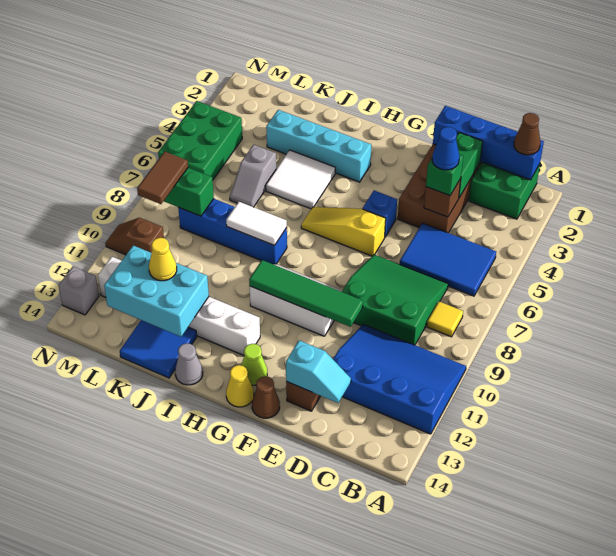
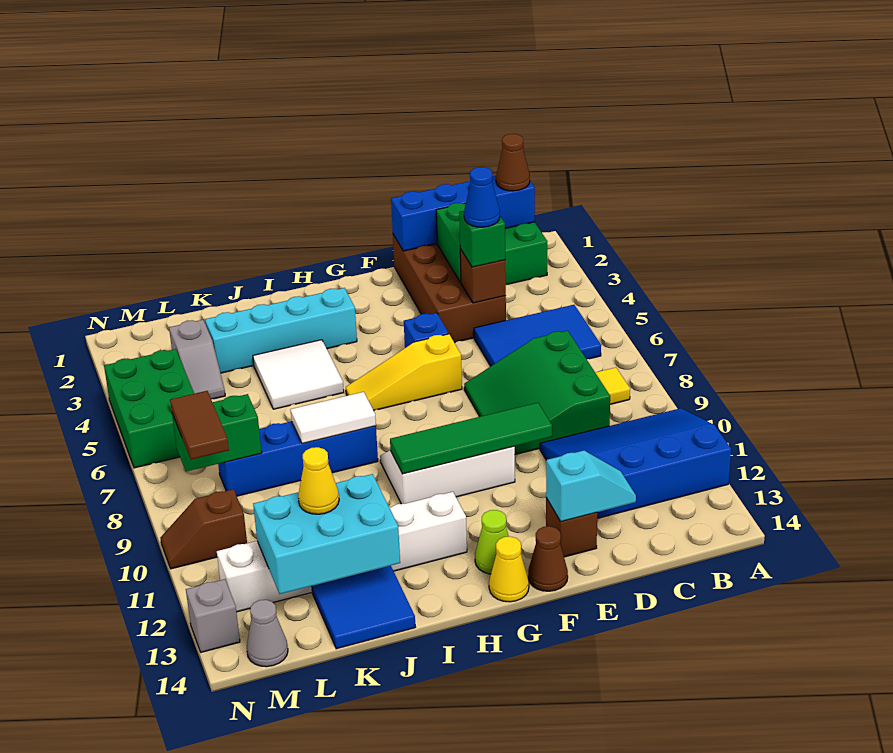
green slope C7:E9 level 1 top 9 -> green slope C7:E9 level 1 top C
grey cone I14 level 1 -> grey cone M14 level 1
grey slope K5:K6 level 1 top 5 -> grey slope L3:L4 level 1 top 3

